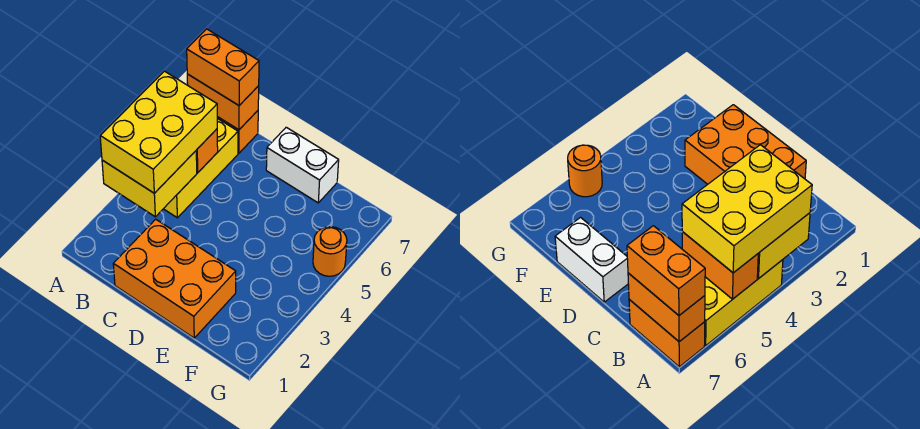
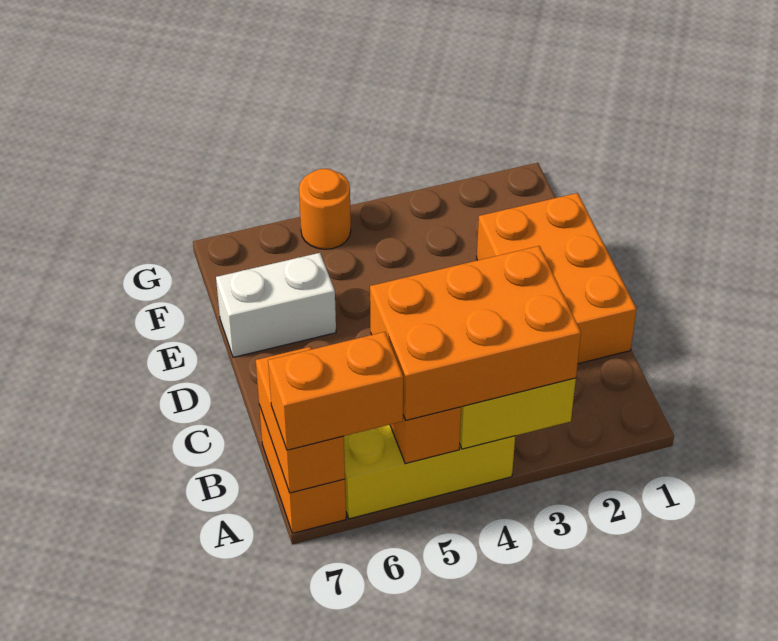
yellow brick A3:B5 level 3 -> orange brick A3:B5 level 3
orange brick A7:B7 level 3 -> orange brick A6:A7 level 3
white brick D7:E7 level 1 -> white brick E6:E7 level 1

